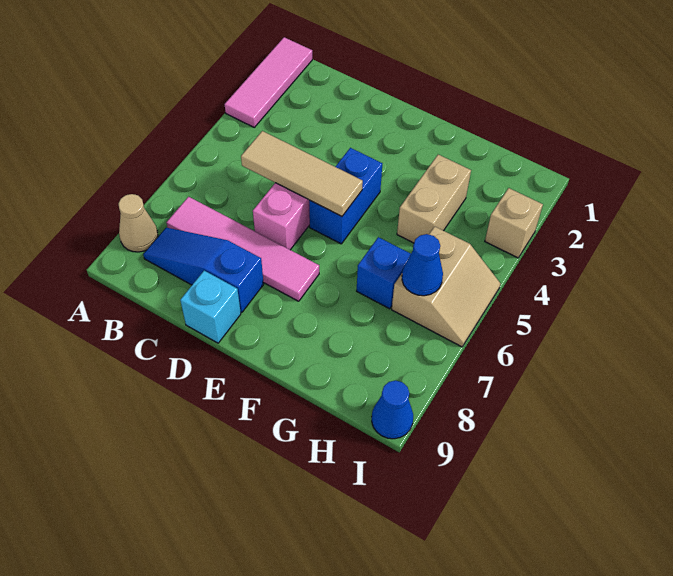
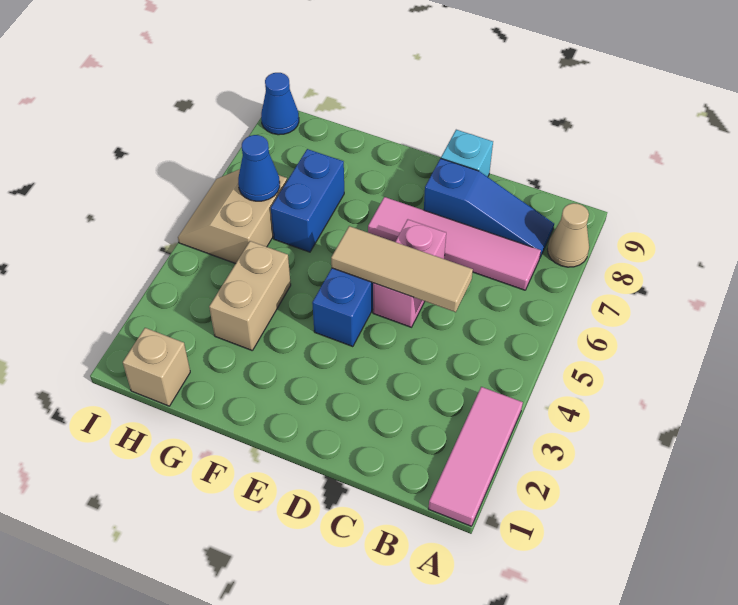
blue brick G6 level 1 -> blue brick G6:G7 level 1
tan brick I3 level 1 -> tan brick H1 level 1

